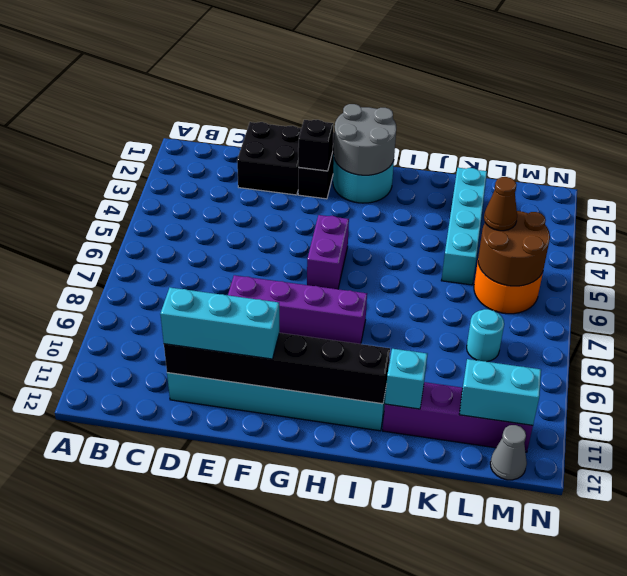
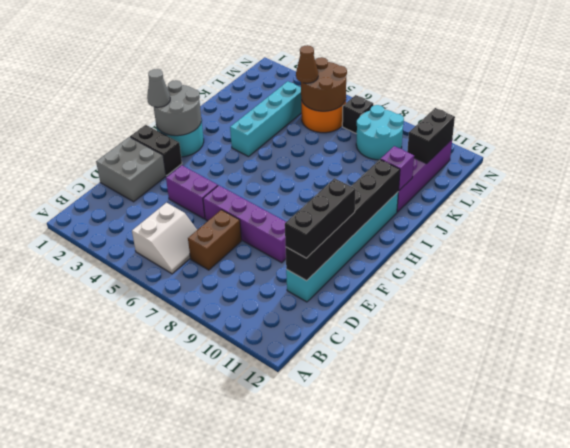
none -> white slope B5:C6 level 1 top 5
none -> brown brick C7:D7 level 1
black brick D1:E2 level 1 -> grey brick D1:E2 level 1
cyan brick D11:F11 level 3 -> black brick D11:F11 level 3
purple brick E8:H8 level 1 -> purple brick E6:E9 level 1
black brick F2 level 2 -> black brick M7 level 1
purple brick G5:G6 level 1 -> purple brick E4:E5 level 1
cyan brick J11 level 2 -> purple brick J11 level 2
cyan brick K2:K5 level 1 -> cyan brick I4:L4 level 1
cyan round brick L8 level 1 -> cyan round brick L8:M9 level 1
cyan brick L11:M11 level 2 -> black brick L11:M11 level 2
grey cone M12 level 1 -> grey cone G1 level 3

